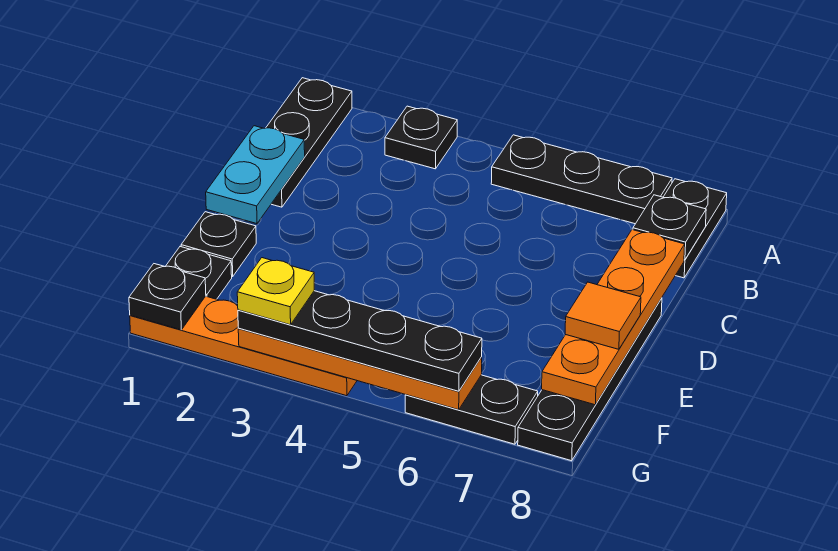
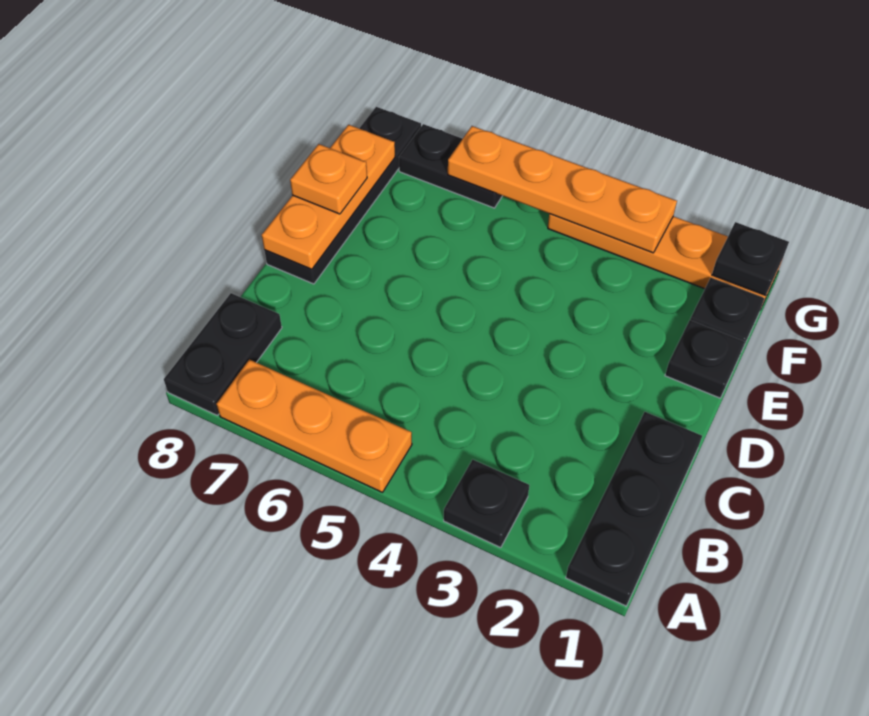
black plate A5:A7 level 1 -> orange plate A5:A7 level 1
black plate B8 level 2 -> none
cyan plate C1:D1 level 2 -> none
orange plate C8:F8 level 2 -> orange plate D8:F8 level 2
orange tile E8 level 3 -> orange plate E8 level 3
black plate G3:G6 level 3 -> none
yellow plate G3 level 4 -> none

